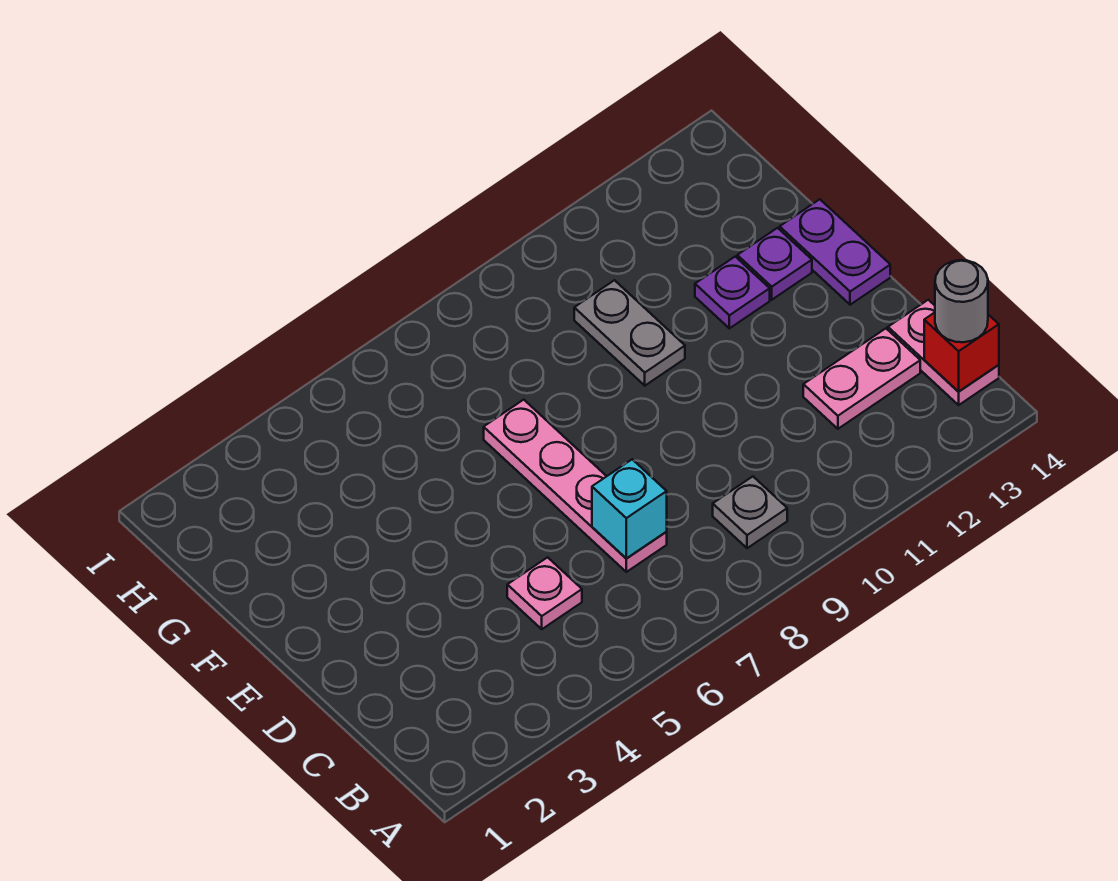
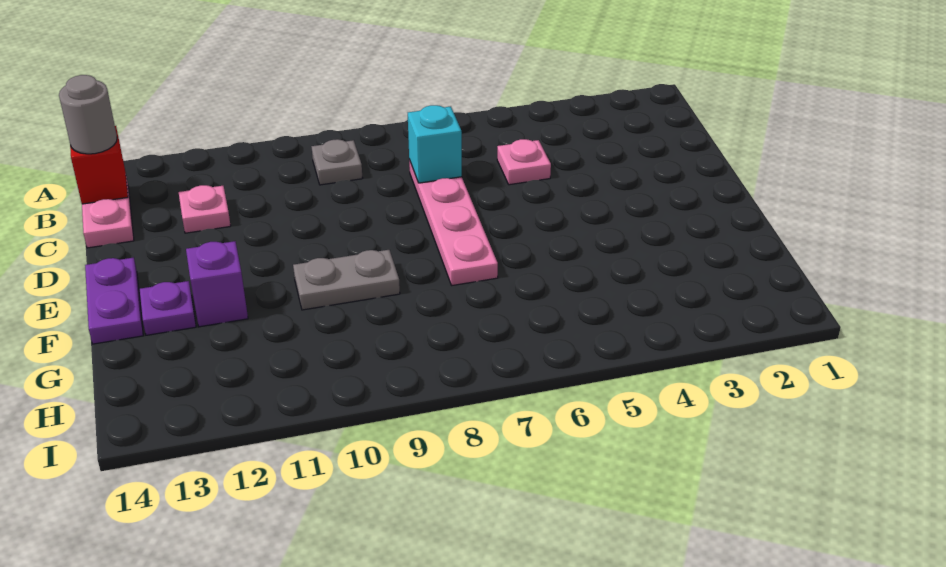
pink plate C12:C13 level 1 -> pink plate C12 level 1
grey plate F10:G10 level 1 -> grey plate F9:F10 level 1
purple plate F12 level 1 -> purple brick F12 level 1

